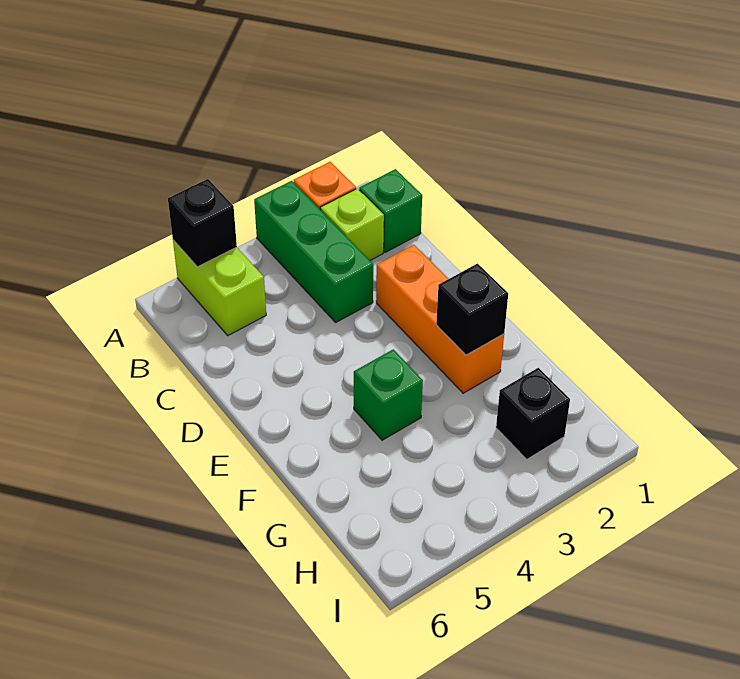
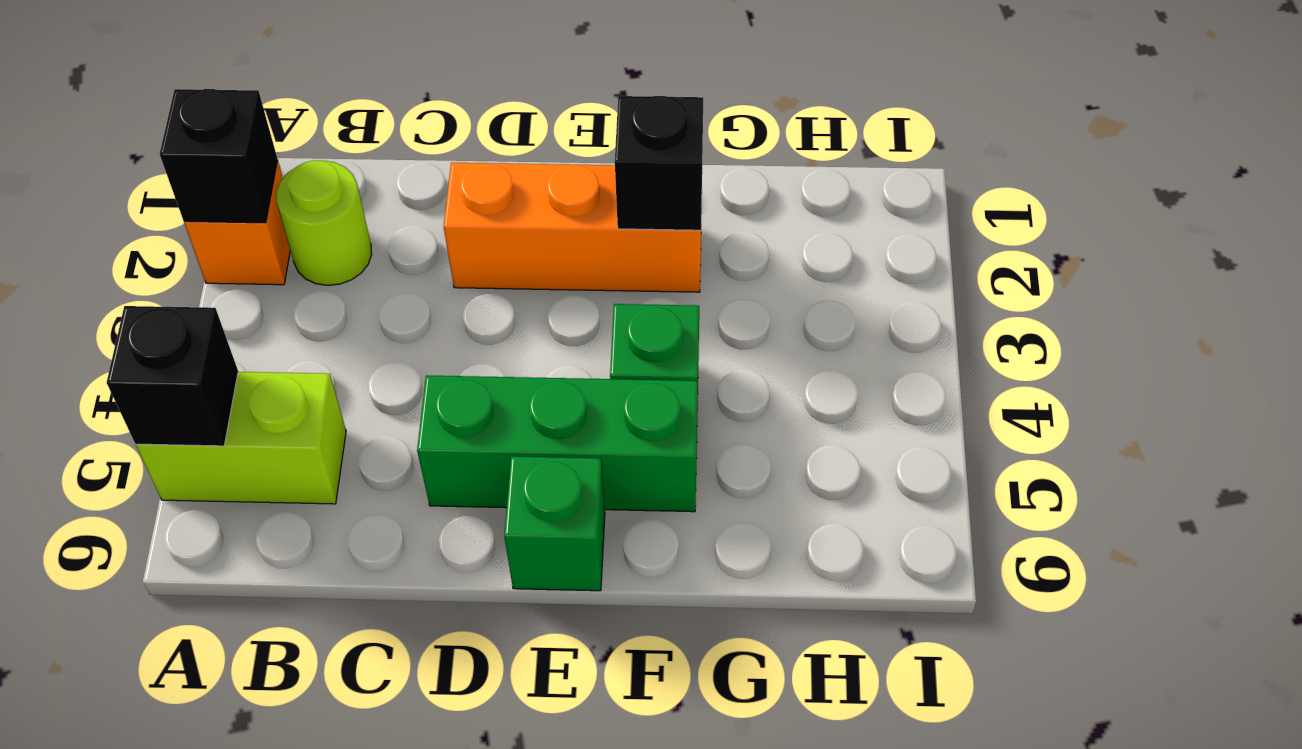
green brick A3:C3 level 1 -> green brick D5:F5 level 1
green brick B1 level 1 -> green brick E6 level 1
lime brick B2 level 1 -> lime round brick B2 level 1
black brick H2 level 1 -> black brick A2 level 2

